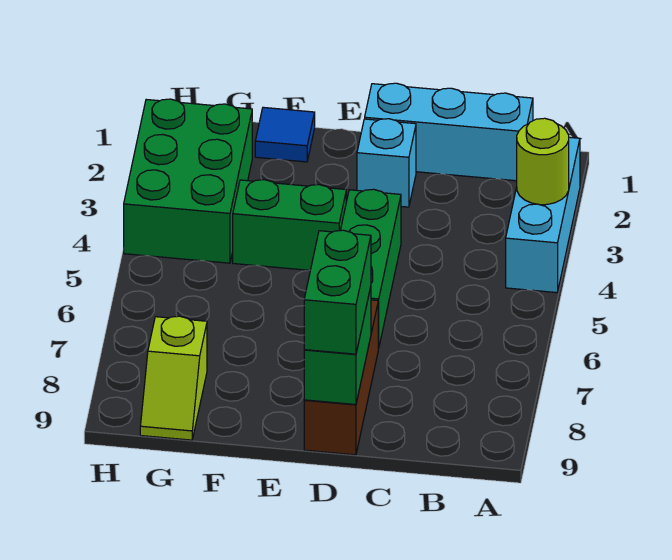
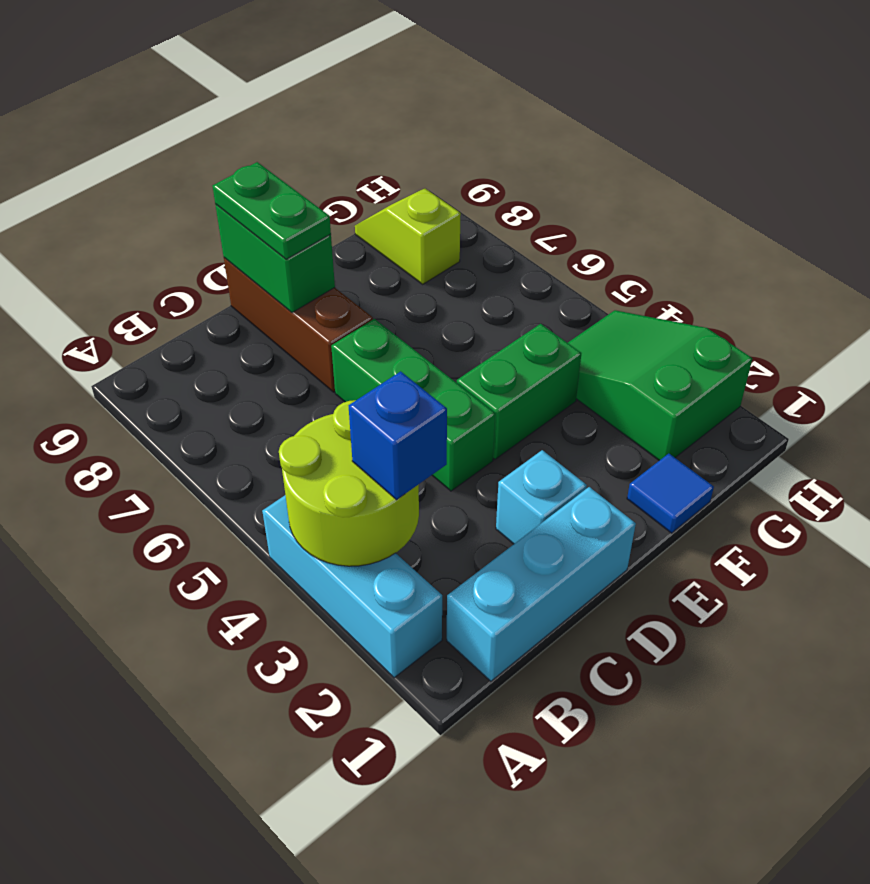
lime round brick A3 level 2 -> lime round brick A3:B4 level 2
none -> blue brick B3 level 3
green brick D8:D9 level 3 -> green plate D8:D9 level 3
green brick G2:H4 level 1 -> green slope G2:H4 level 1 top 2

